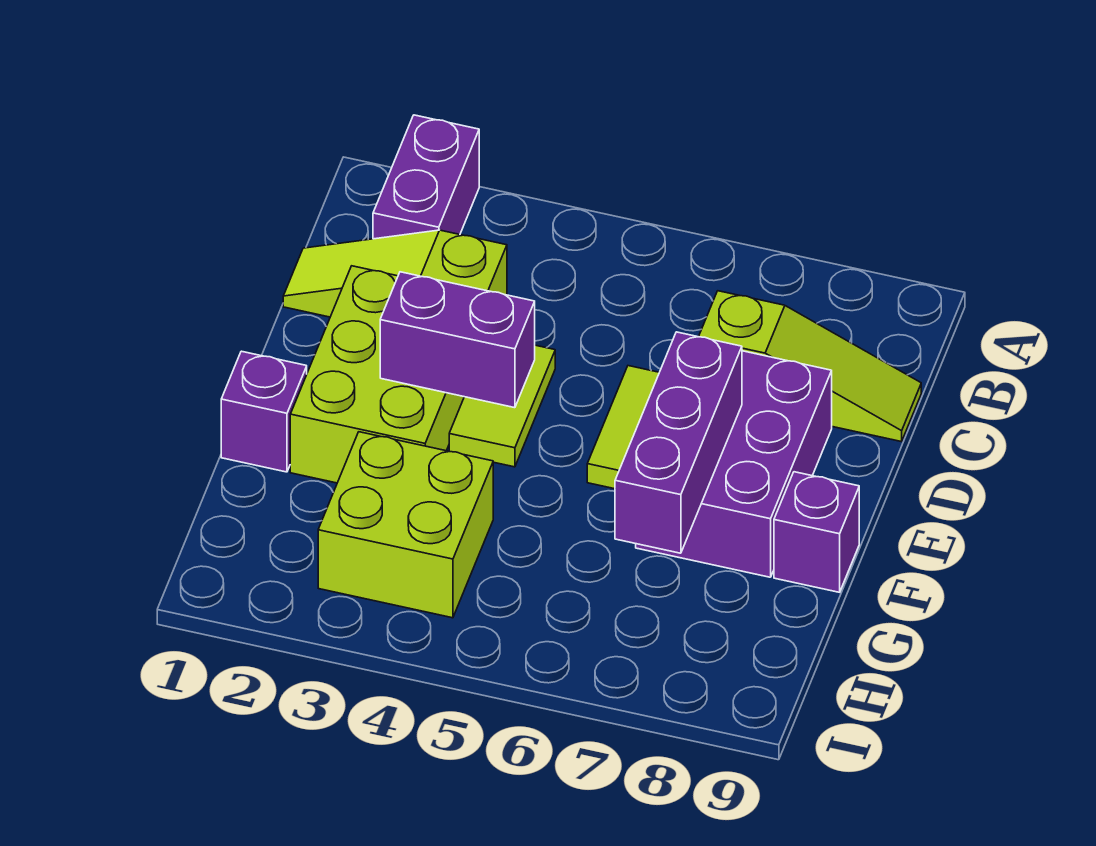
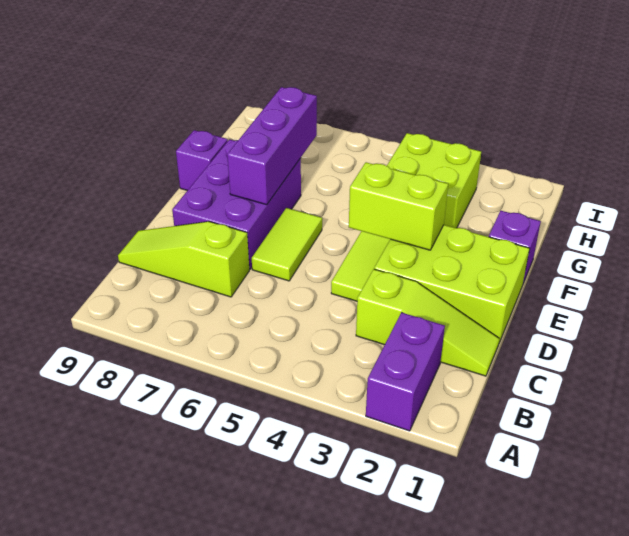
lime brick D2:F3 level 1 -> lime brick D1:E3 level 1
purple brick E3:E4 level 2 -> lime brick E3:E4 level 2

